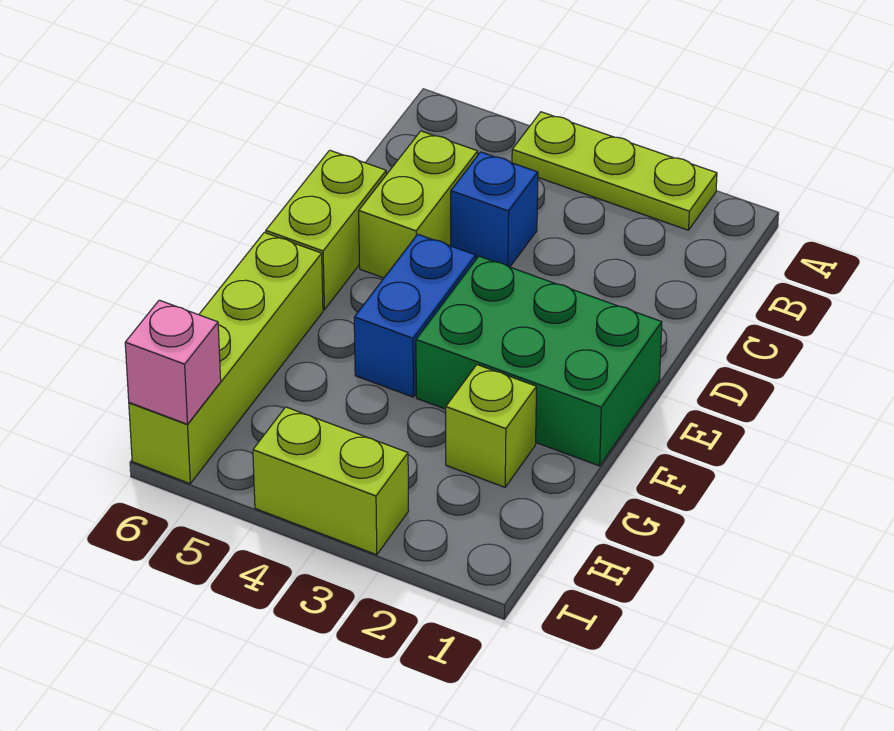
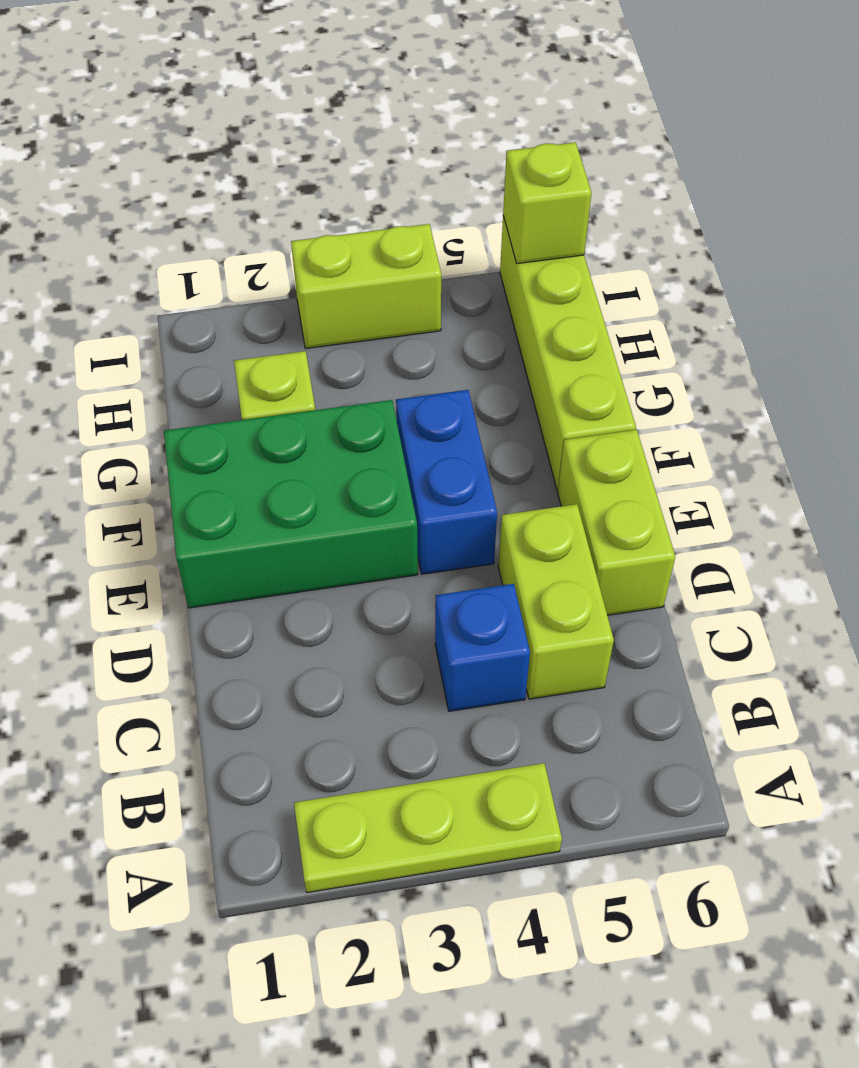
pink brick I6 level 2 -> lime brick I6 level 2

